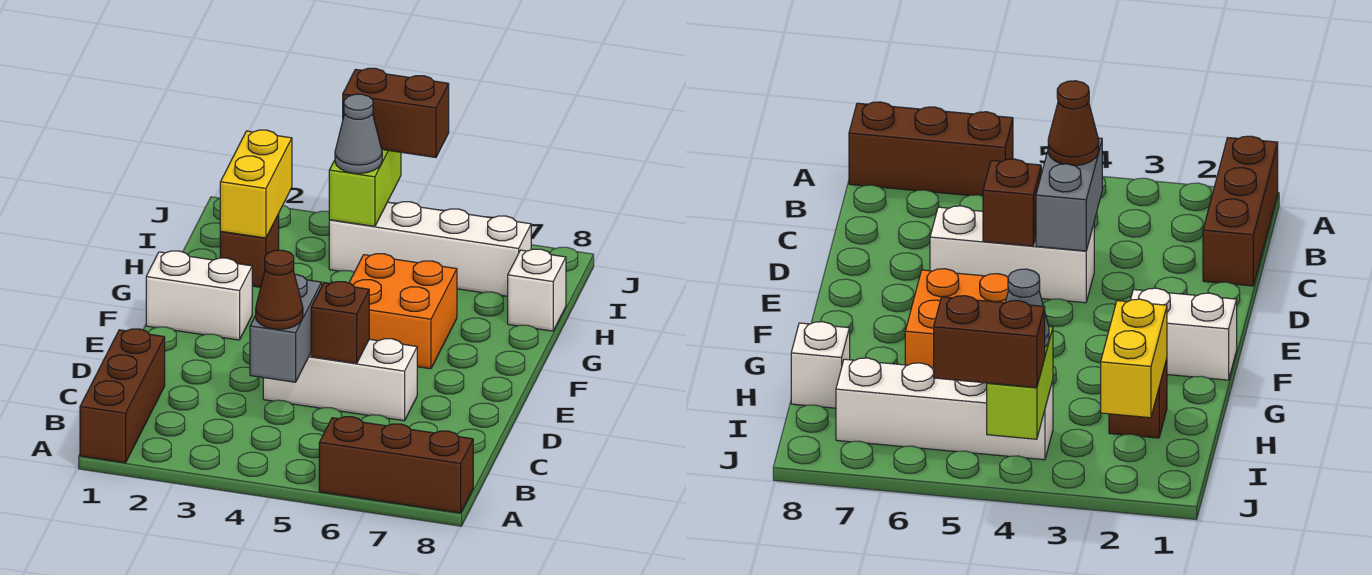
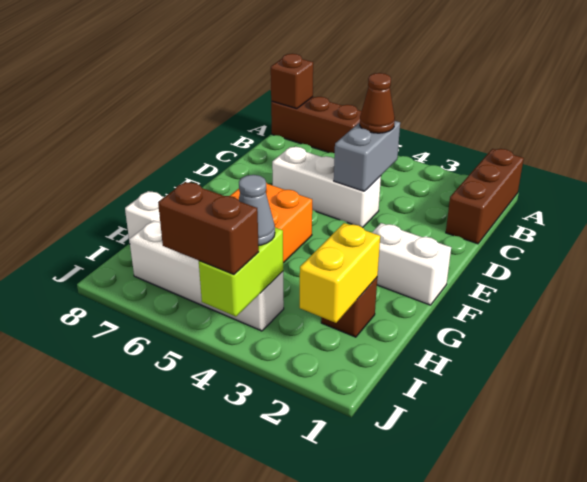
brown brick D5 level 2 -> brown brick A8 level 2

